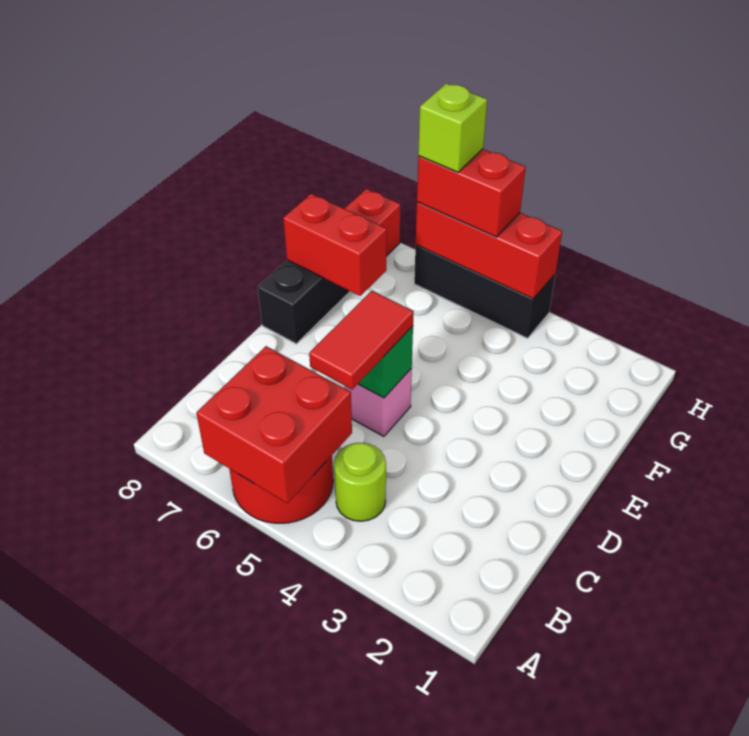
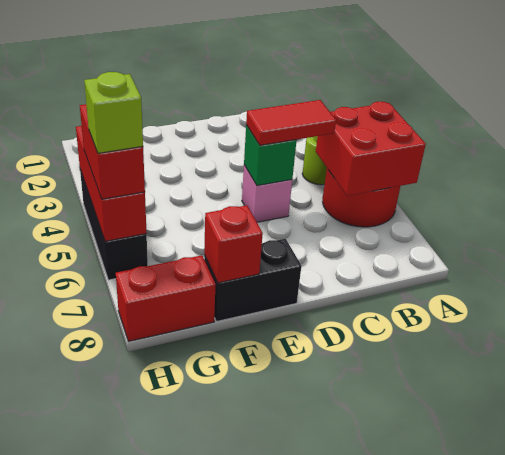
red brick F7:F8 level 2 -> red brick F8 level 2

